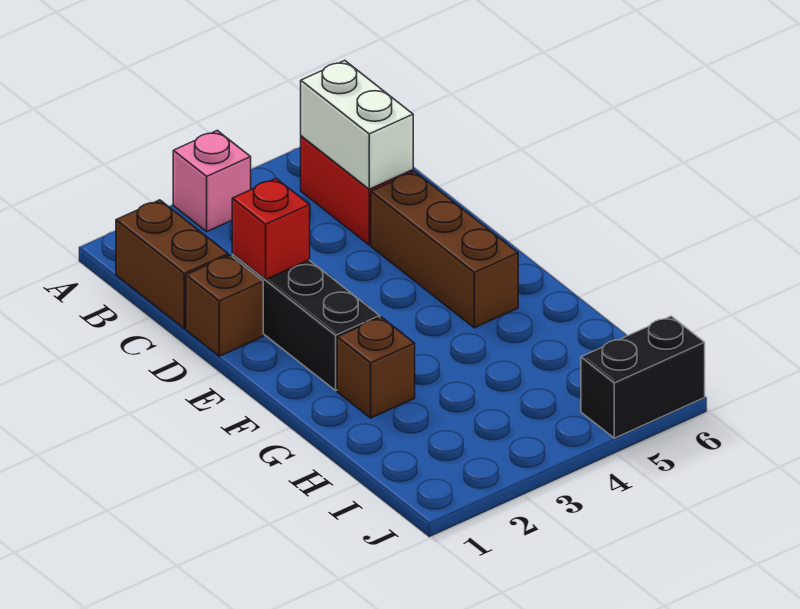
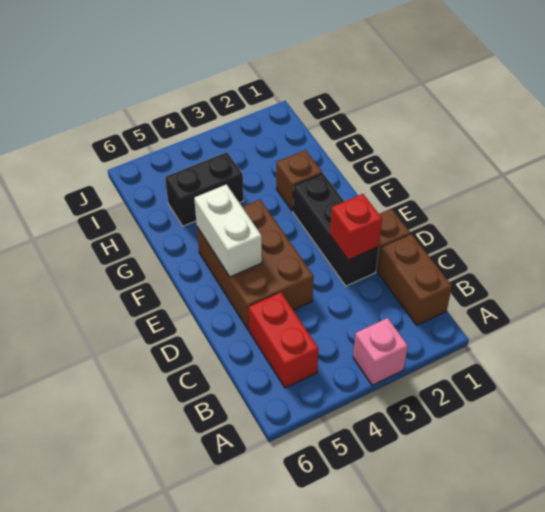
white brick B5:C5 level 2 -> white brick E5:F5 level 2
brown brick D5:F5 level 1 -> brown brick D4:F5 level 1
black brick J5:J6 level 1 -> black brick H4:H5 level 1

